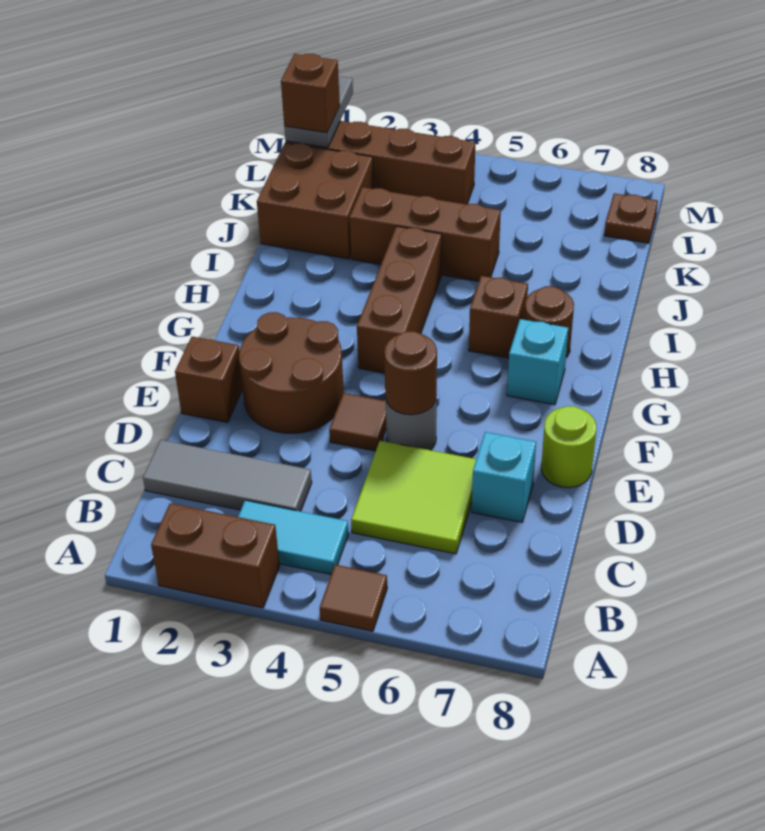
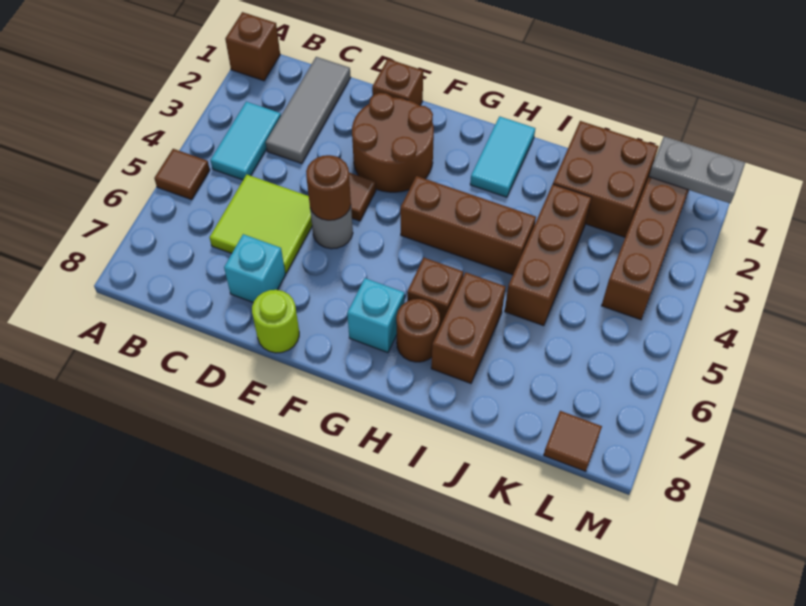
brown brick A2:A3 level 1 -> brown brick I6:I7 level 1
none -> cyan tile H1:H2 level 1
brown brick L1 level 3 -> brown brick A1 level 1
brown plate L8 level 1 -> brown tile L8 level 1

